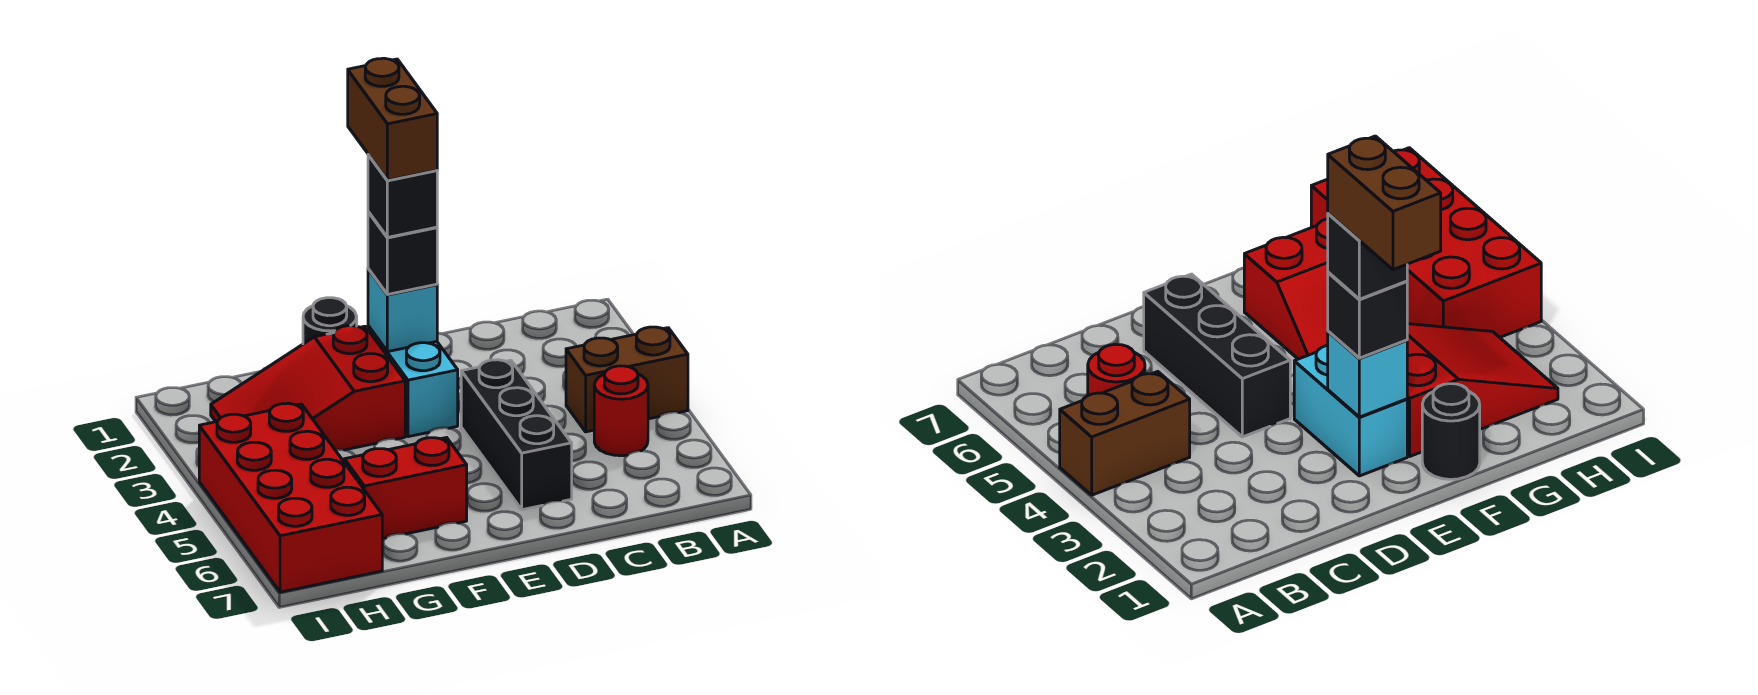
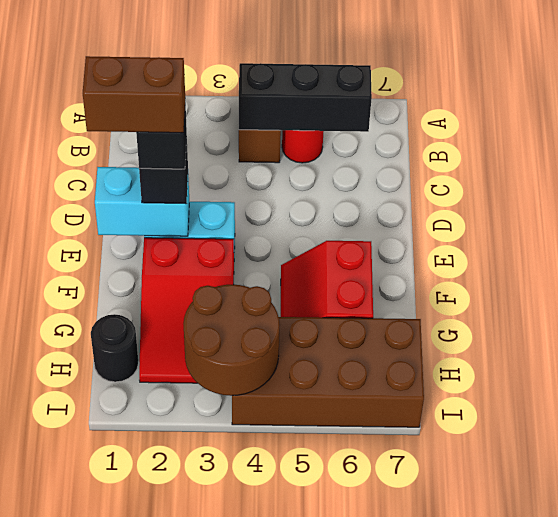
black brick D4:D6 level 1 -> black brick B4:B6 level 2
cyan brick E2 level 2 -> cyan brick E1:E2 level 2
black round brick F1 level 1 -> black round brick H1 level 1
none -> brown round brick H3:I4 level 2
red brick H4:I7 level 1 -> brown brick H4:I7 level 1

